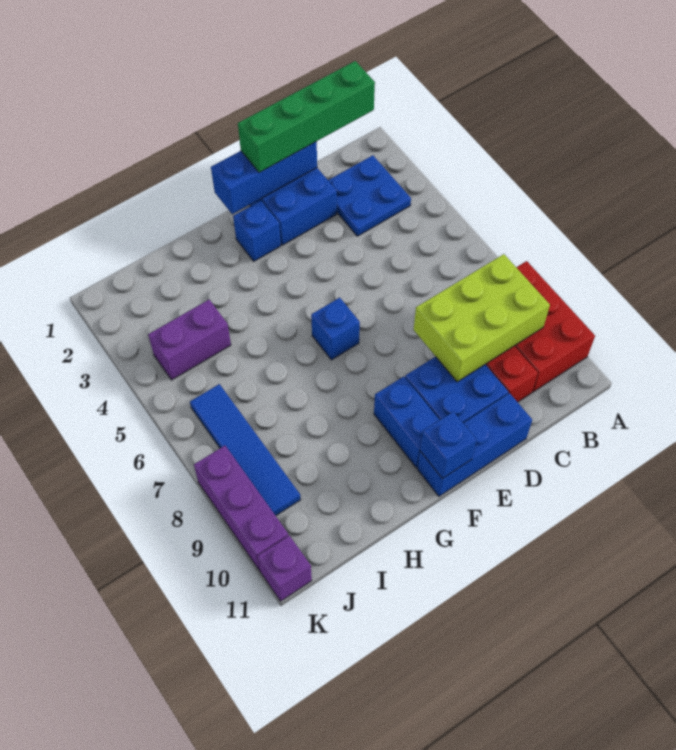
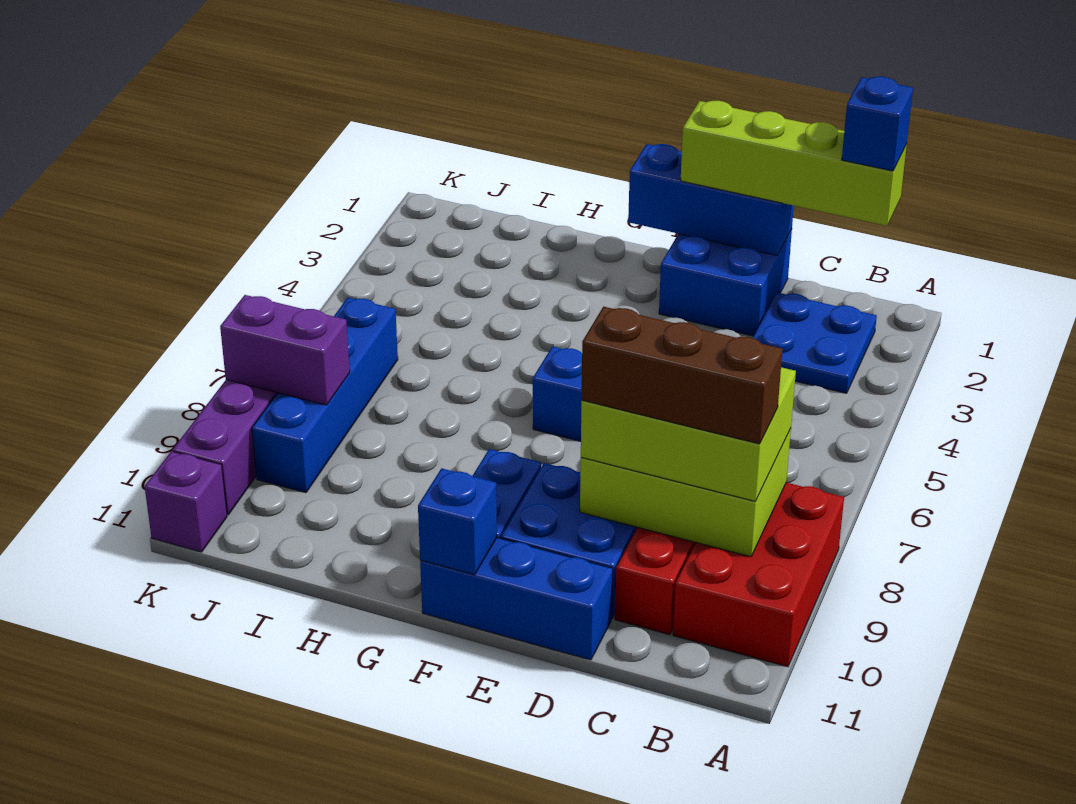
green brick B1:E1 level 3 -> lime brick B1:E1 level 3
none -> lime brick B8:D9 level 3
none -> brown brick B9:D9 level 4
blue brick F2 level 1 -> blue brick B1 level 4
purple brick I4:J4 level 1 -> purple brick J8:K8 level 2
blue tile J6:J9 level 1 -> blue brick J6:J9 level 1

